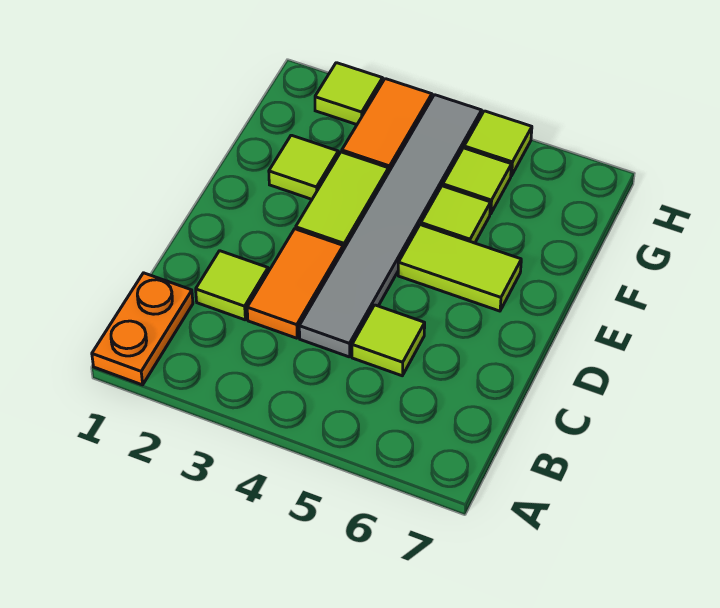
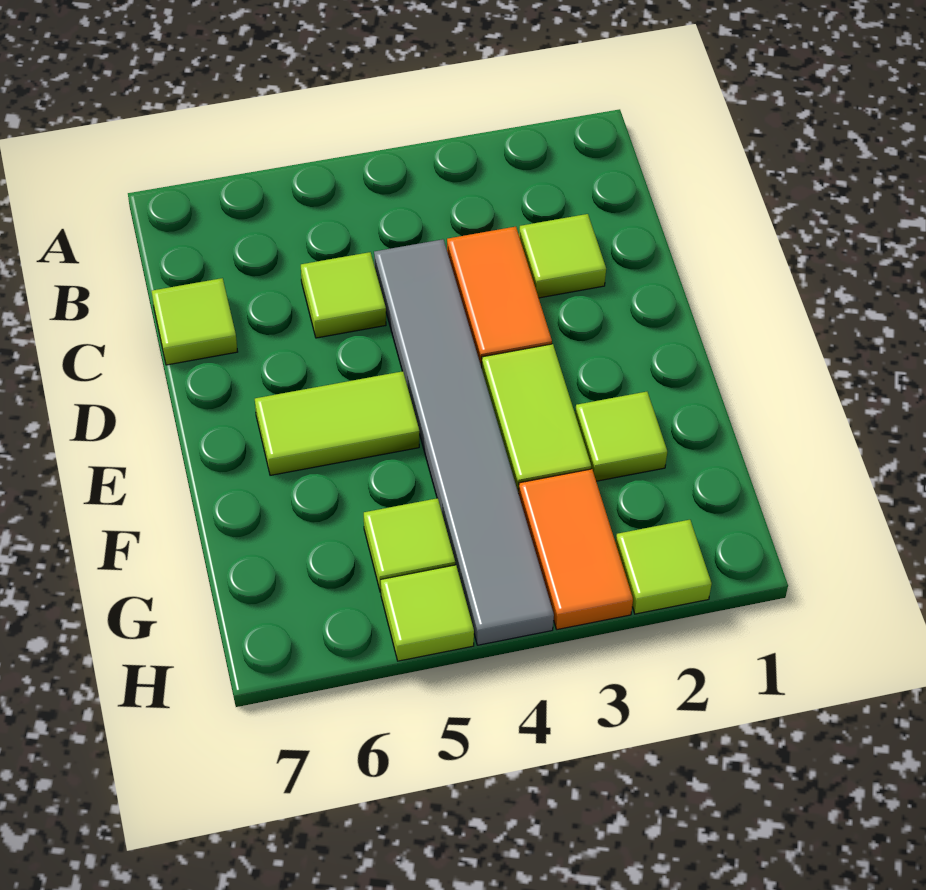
orange plate A1:B1 level 1 -> none
lime tile F5 level 1 -> lime tile C7 level 1

